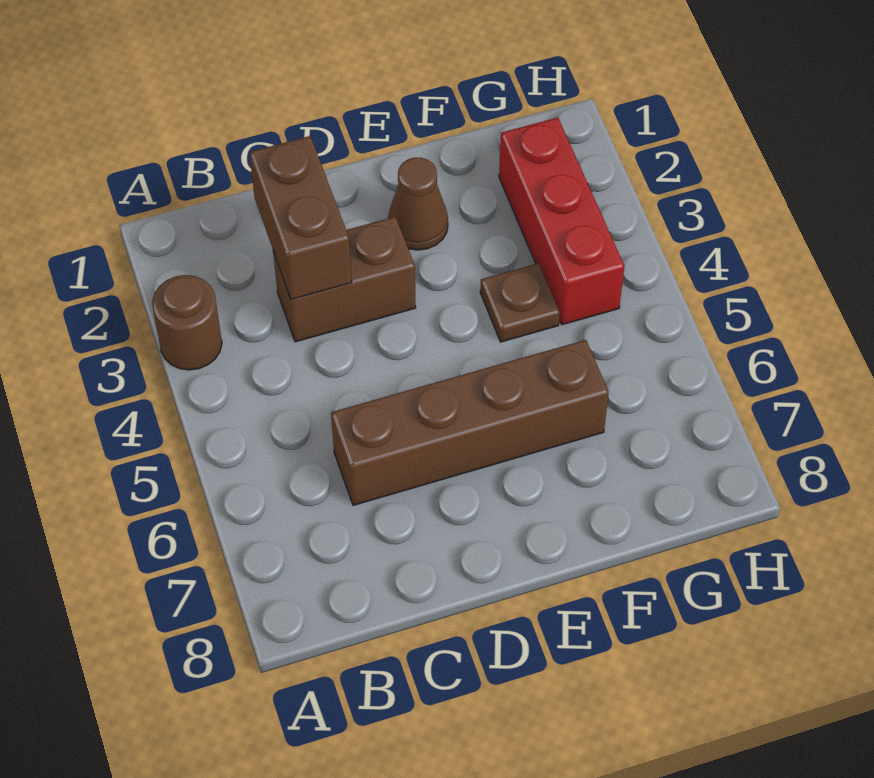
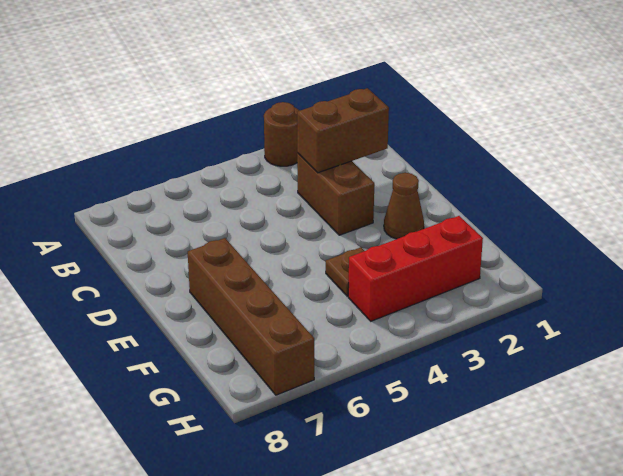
brown brick C6:F6 level 1 -> brown brick E7:H7 level 1

